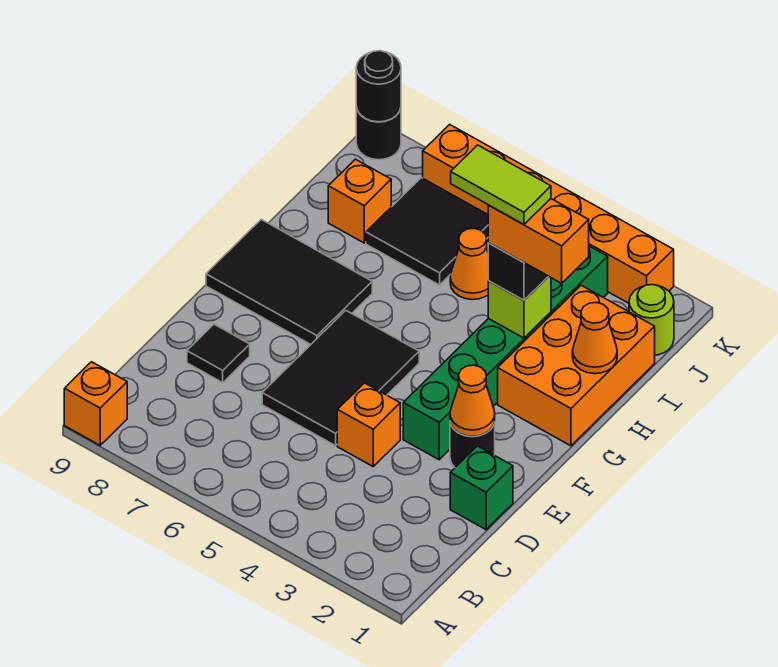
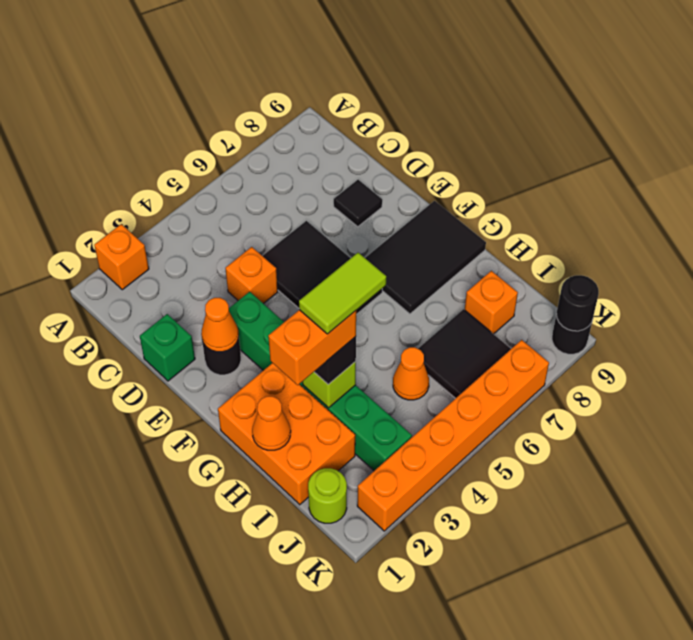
orange brick A9 level 1 -> orange brick A2 level 1

